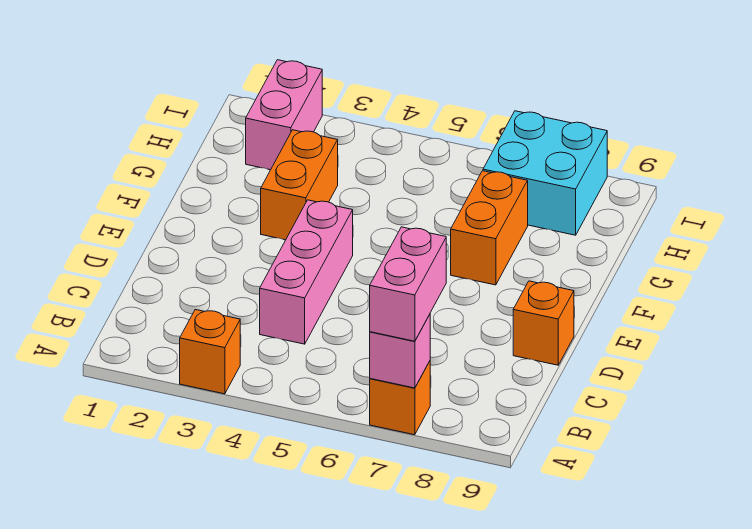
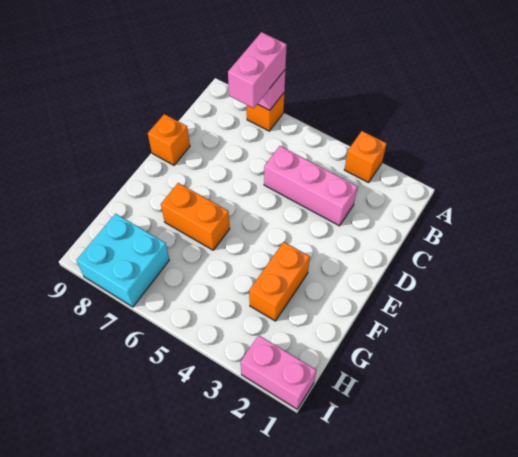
pink brick C4:E4 level 1 -> pink brick C3:C5 level 1
orange brick F7:G7 level 1 -> orange brick F6:F7 level 1
pink brick H2:I2 level 1 -> pink brick I1:I2 level 1

